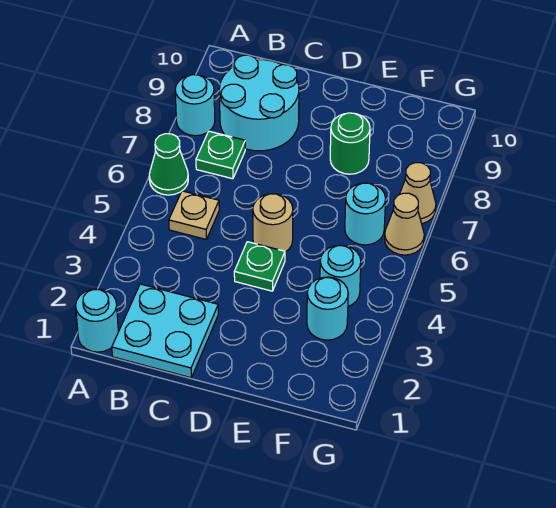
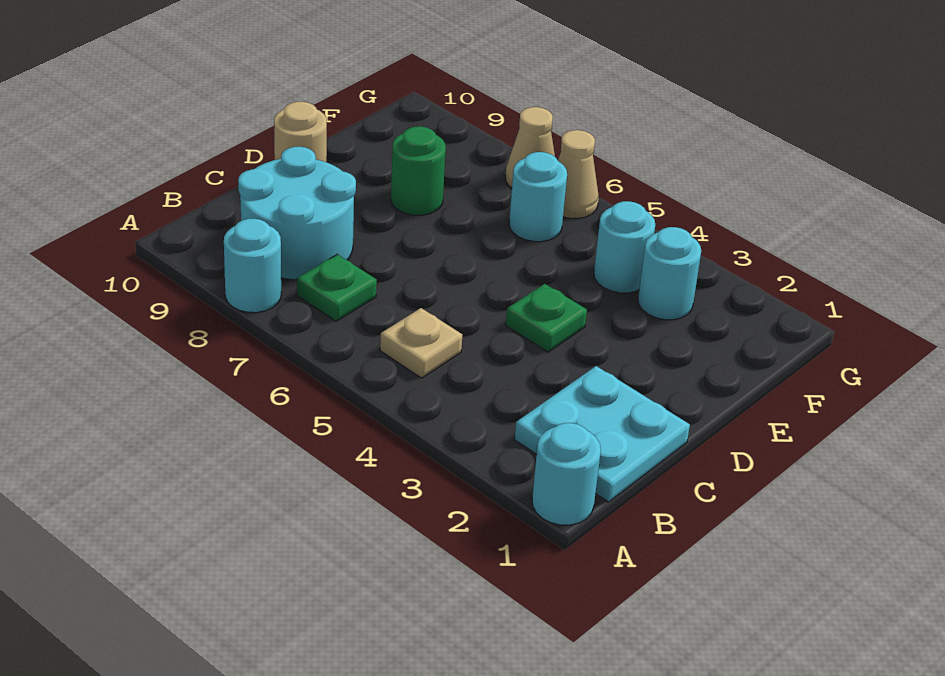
green cone A6 level 1 -> none
tan round brick D5 level 1 -> tan round brick D10 level 1

